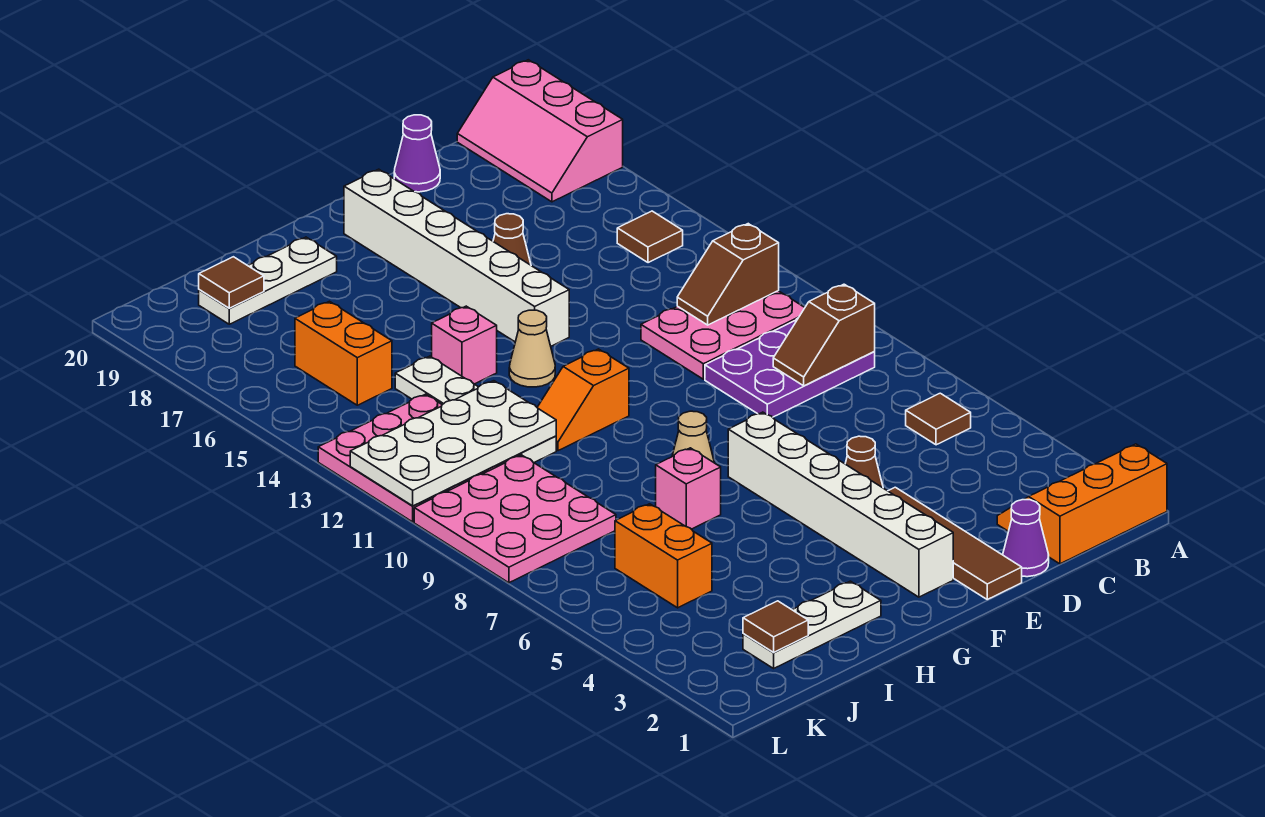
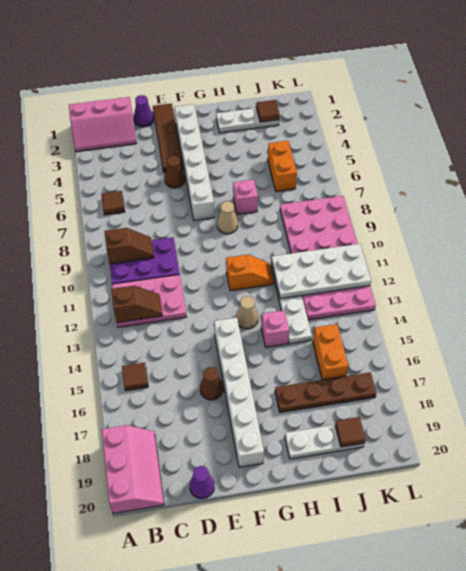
orange slope A1:C2 level 1 top 1 -> pink slope A1:C2 level 1 top 1
none -> brown plate H17:K17 level 1

